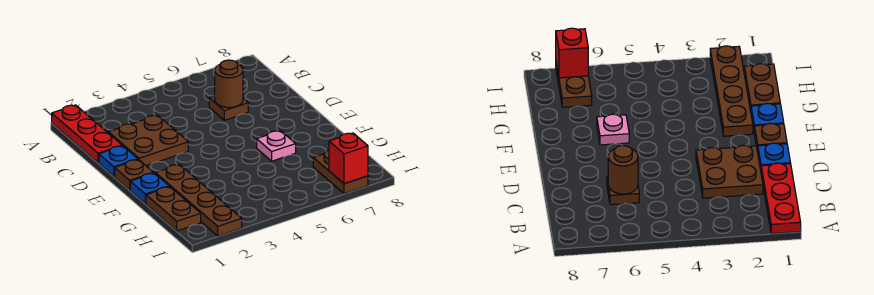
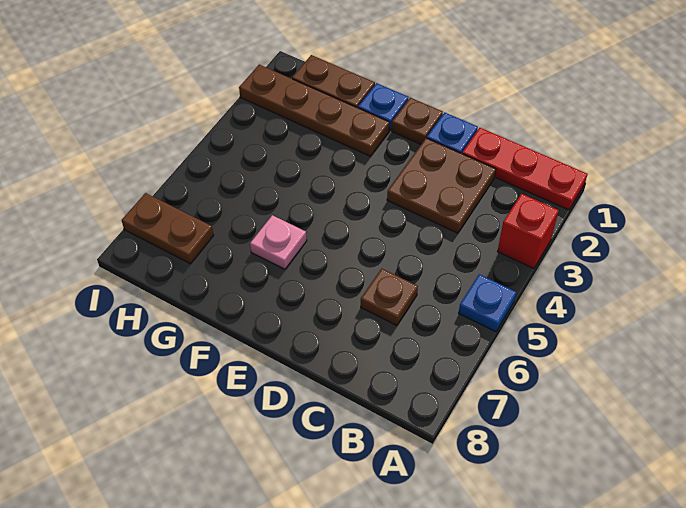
none -> blue plate A5 level 1
brown round brick C6 level 2 -> none
red brick I7 level 2 -> red brick A3 level 1

